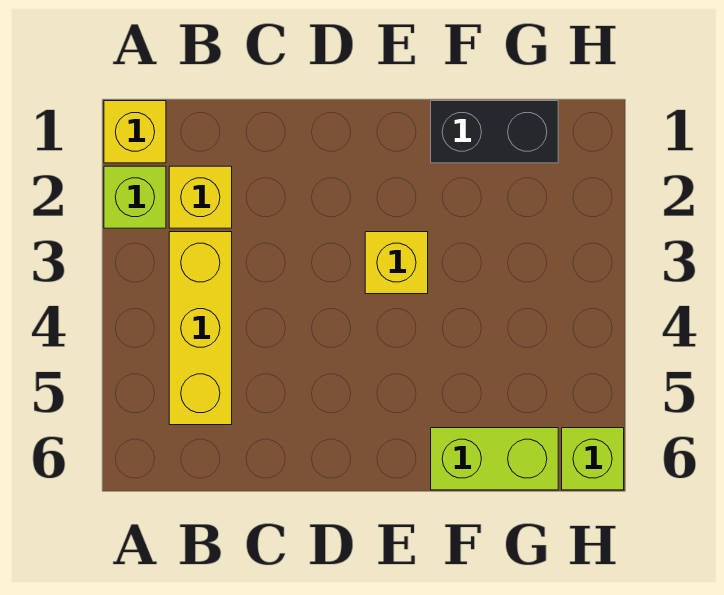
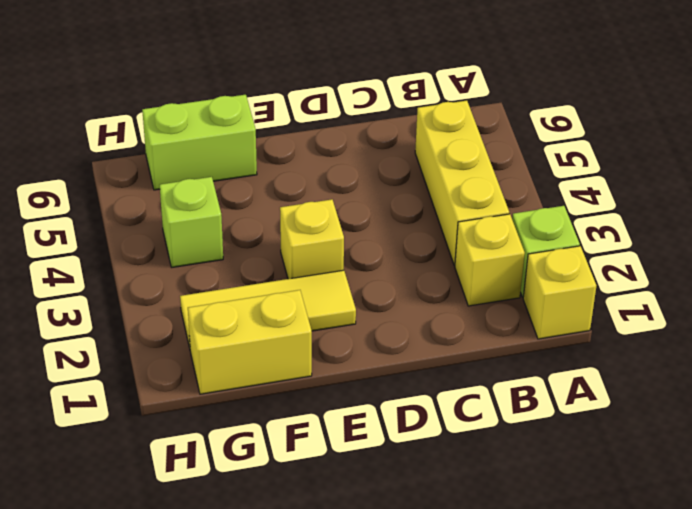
none -> yellow tile E2:G2 level 1
black brick F1:G1 level 1 -> yellow brick F1:G1 level 1
lime brick H6 level 1 -> lime brick G4 level 1

